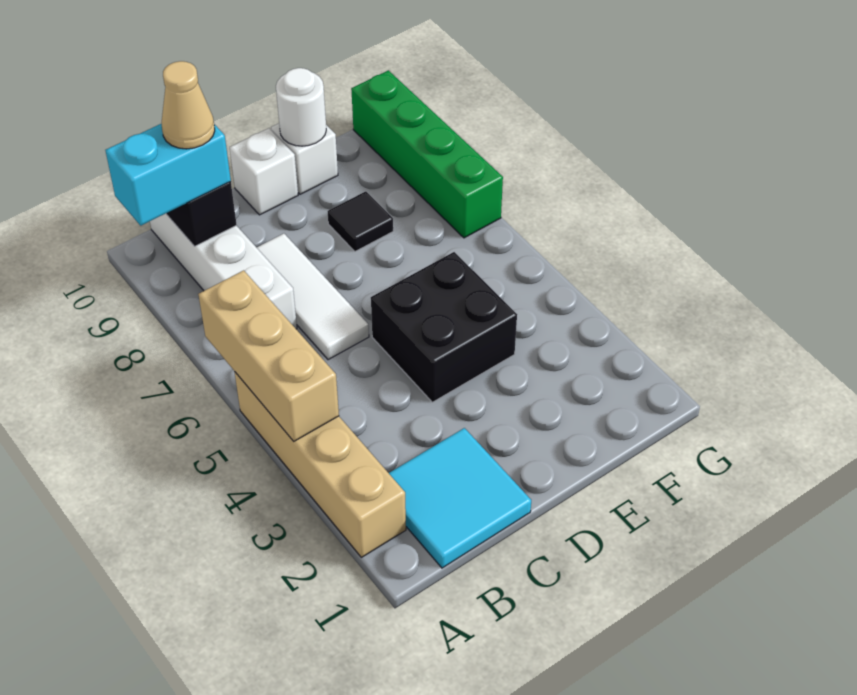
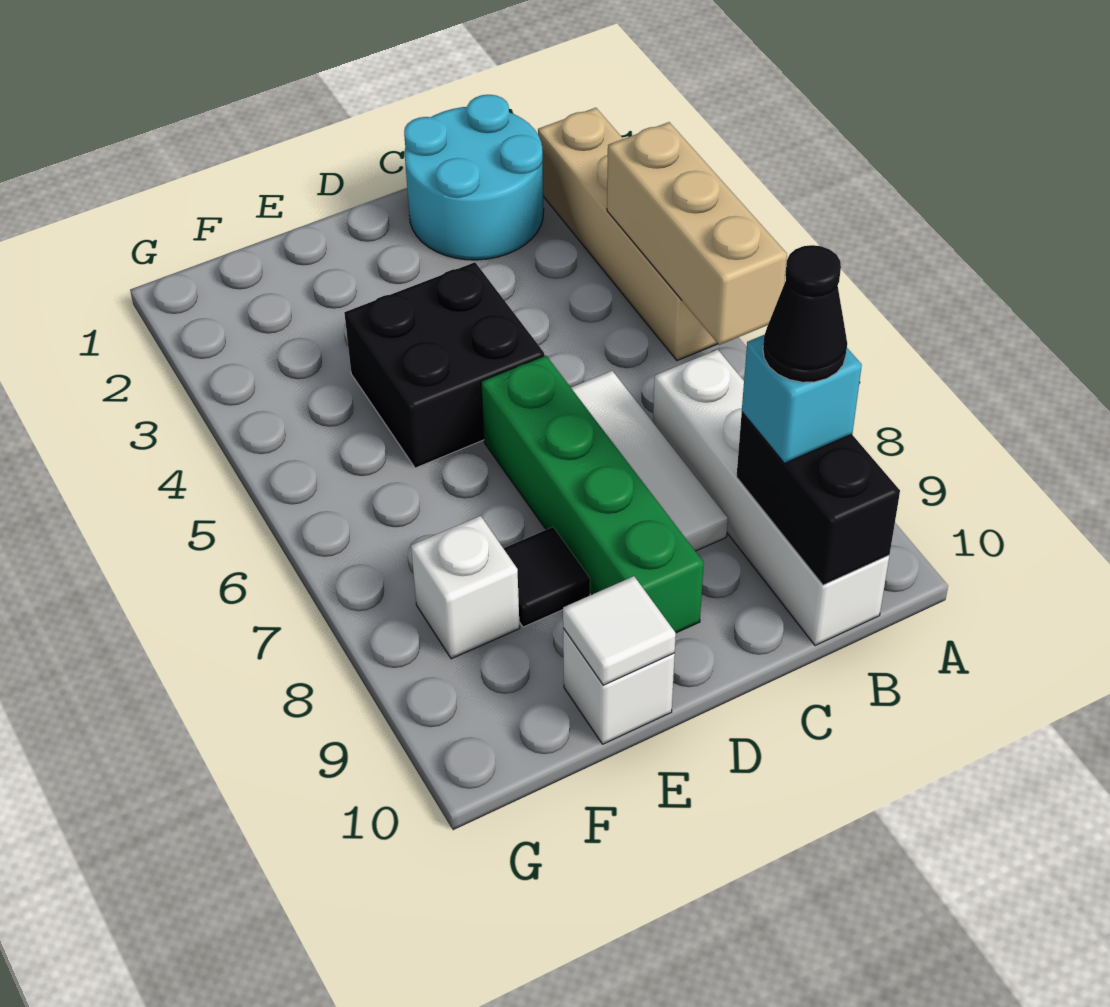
cyan brick A9:B9 level 3 -> cyan brick B9 level 3
cyan tile B1:C2 level 1 -> cyan round brick B1:C2 level 1
tan cone B9 level 4 -> black cone B9 level 4
white brick D10 level 1 -> white brick F8 level 1
white round brick E10 level 2 -> white tile E10 level 2
green brick G7:G10 level 1 -> green brick D6:D9 level 1

